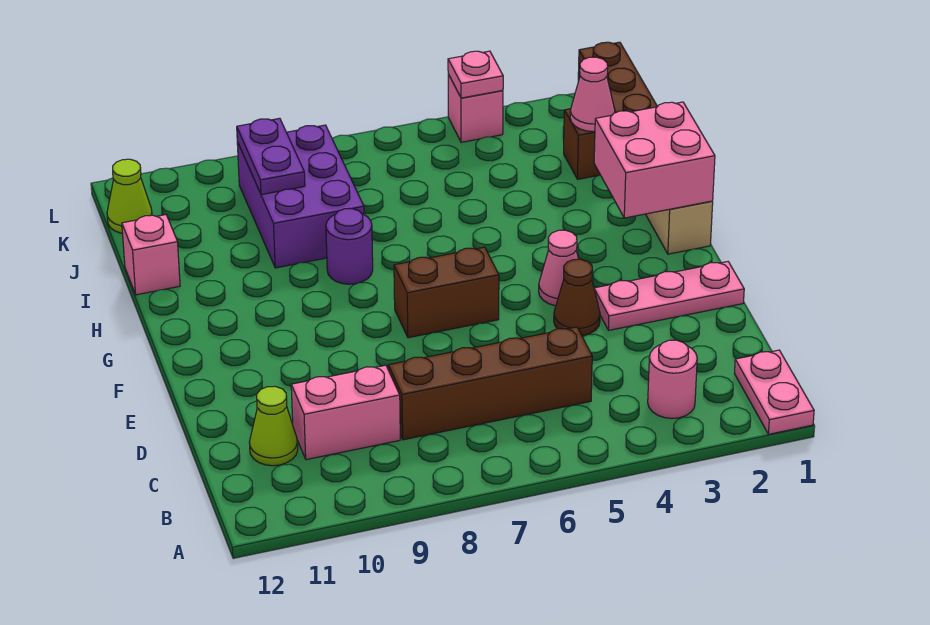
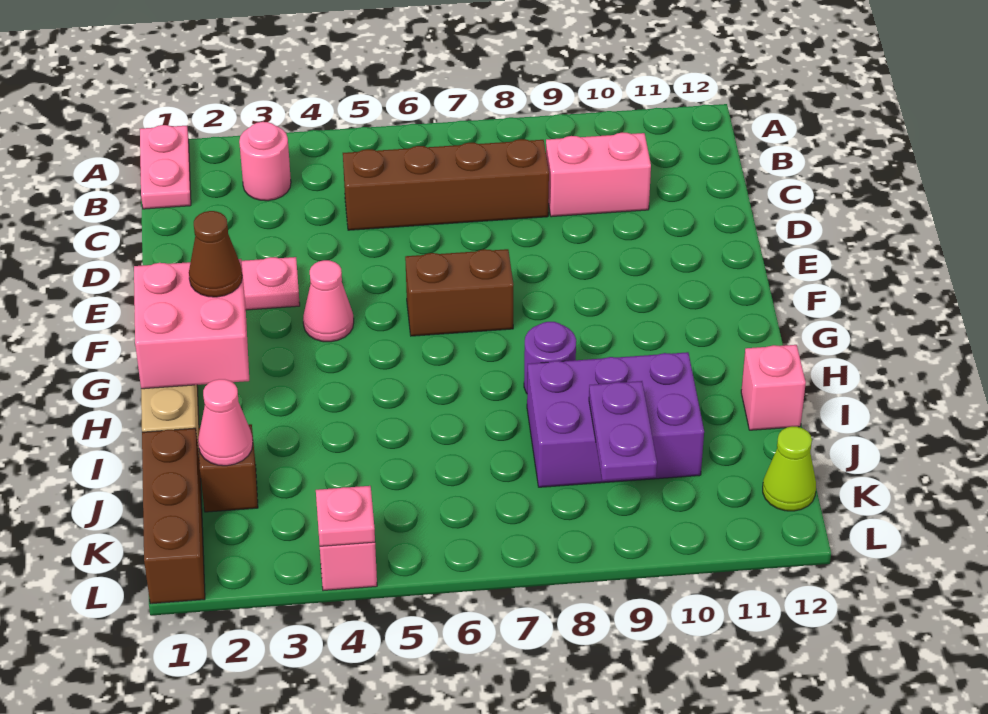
lime cone C11 level 1 -> none
brown cone E4 level 1 -> brown cone G2 level 3
purple brick I8:K9 level 1 -> purple brick I8:J10 level 1

